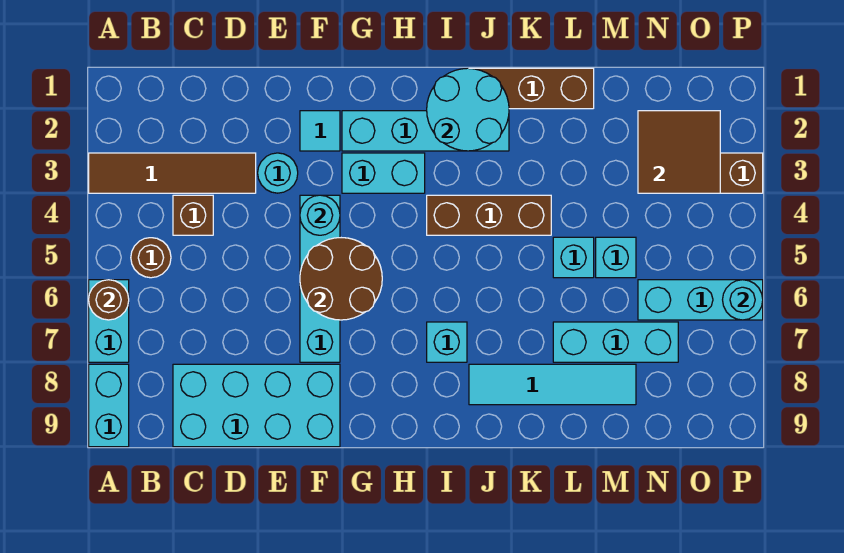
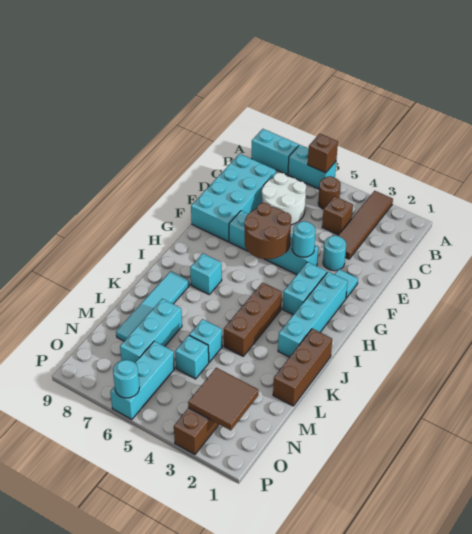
brown round brick A6 level 2 -> brown brick A6 level 2
none -> white round brick C6:D7 level 1
cyan round brick I1:J2 level 2 -> none

